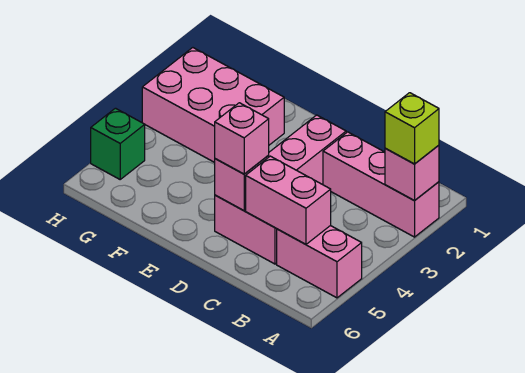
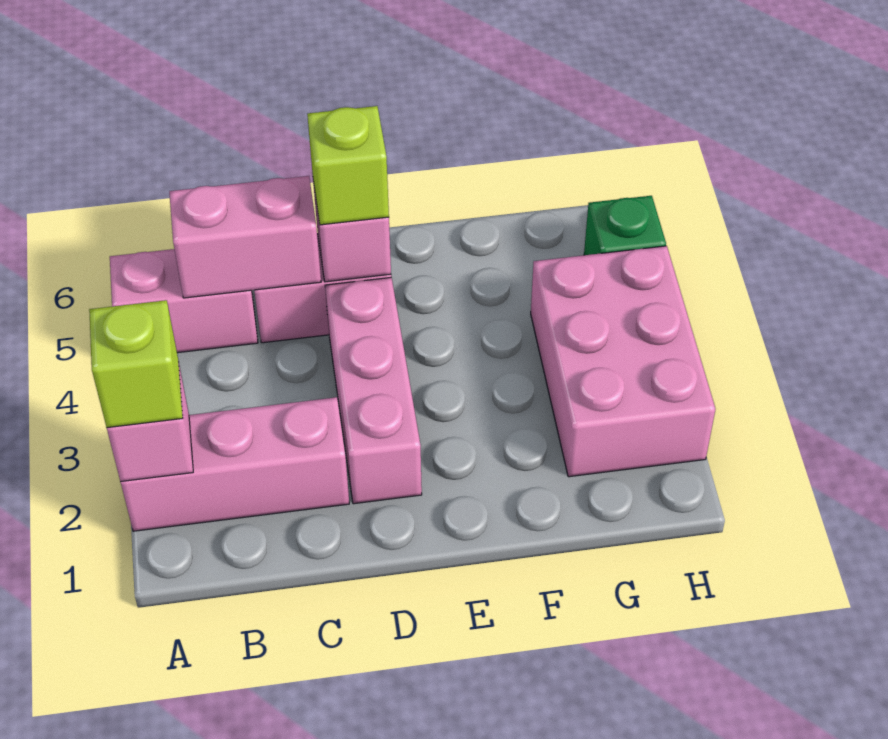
pink brick D5 level 3 -> lime brick D5 level 3
pink brick F2:H3 level 1 -> pink brick G2:H4 level 1

